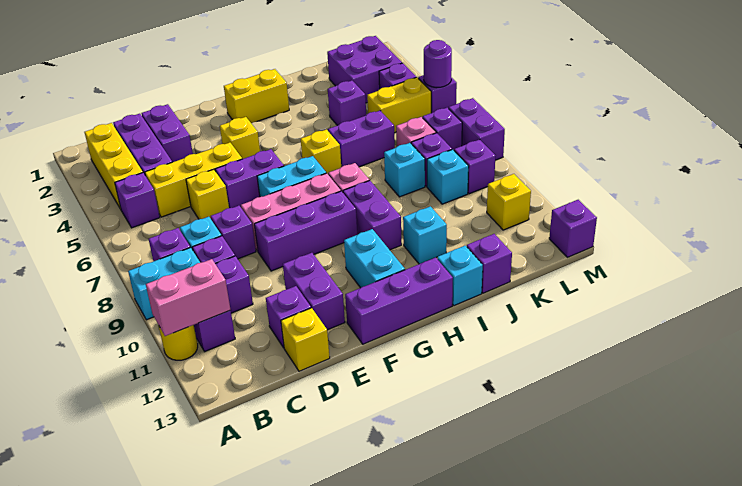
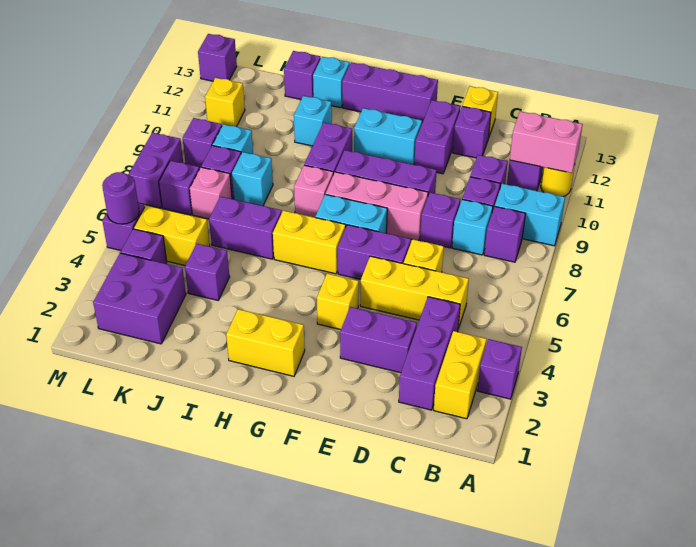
yellow brick B2:B4 level 1 -> yellow brick B2:B3 level 1
purple brick B5 level 1 -> purple brick A3 level 1
purple brick D2:D3 level 1 -> purple brick D3:E3 level 1
cyan brick G11:G12 level 1 -> cyan brick F11:G11 level 1
yellow brick H6 level 1 -> yellow brick G6:H6 level 1

